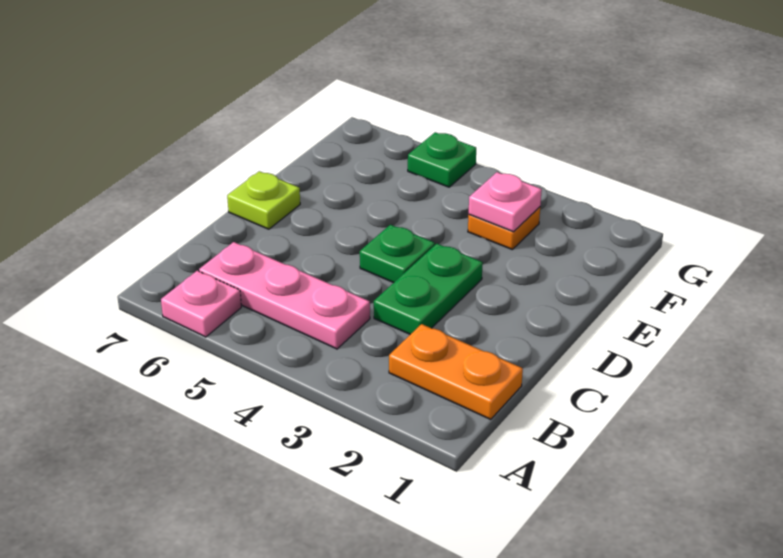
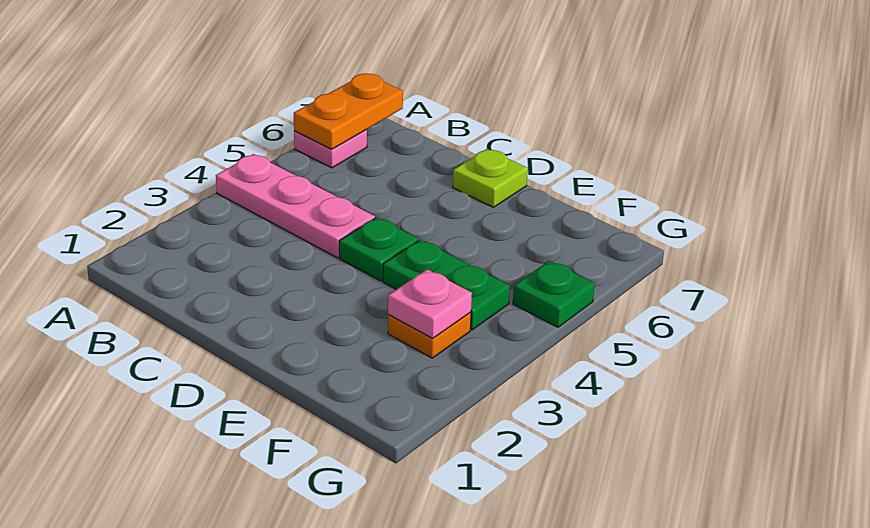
orange plate B1:B2 level 1 -> orange plate A6:A7 level 2
pink plate B4:B6 level 1 -> pink plate A4:C4 level 1
green plate C3:D3 level 1 -> green plate E4:F4 level 1

